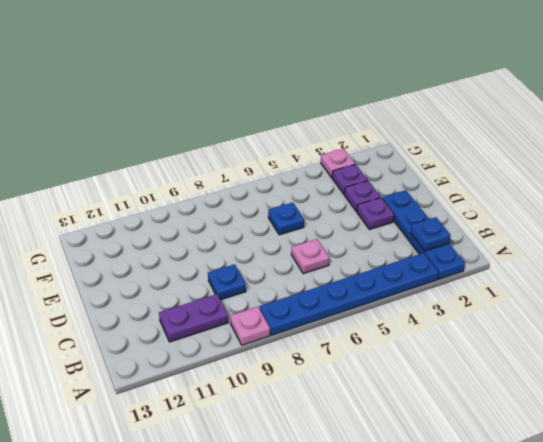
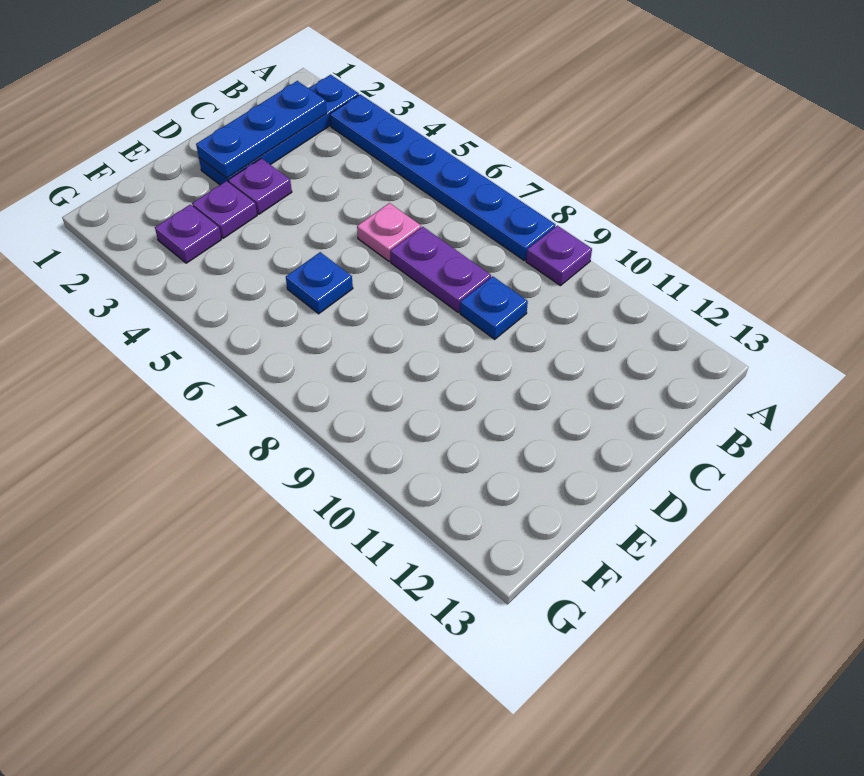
pink plate A9 level 1 -> purple plate A9 level 1
blue plate B2 level 2 -> blue plate B2:D2 level 2
purple plate B10:B11 level 1 -> purple plate C7:C8 level 1
pink plate G3 level 1 -> none

